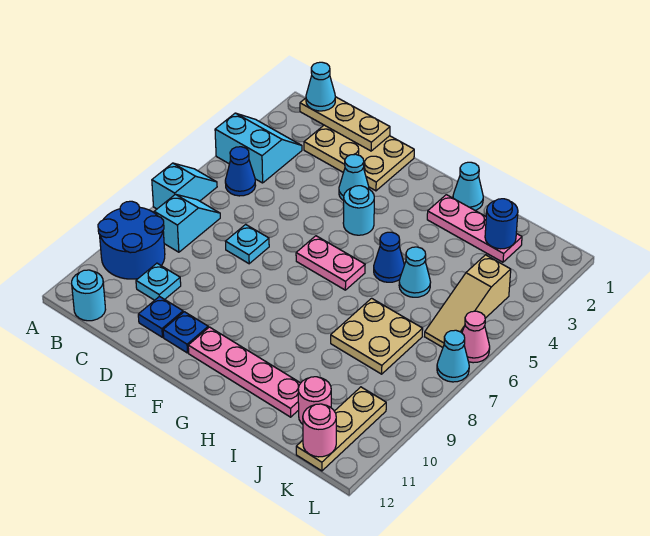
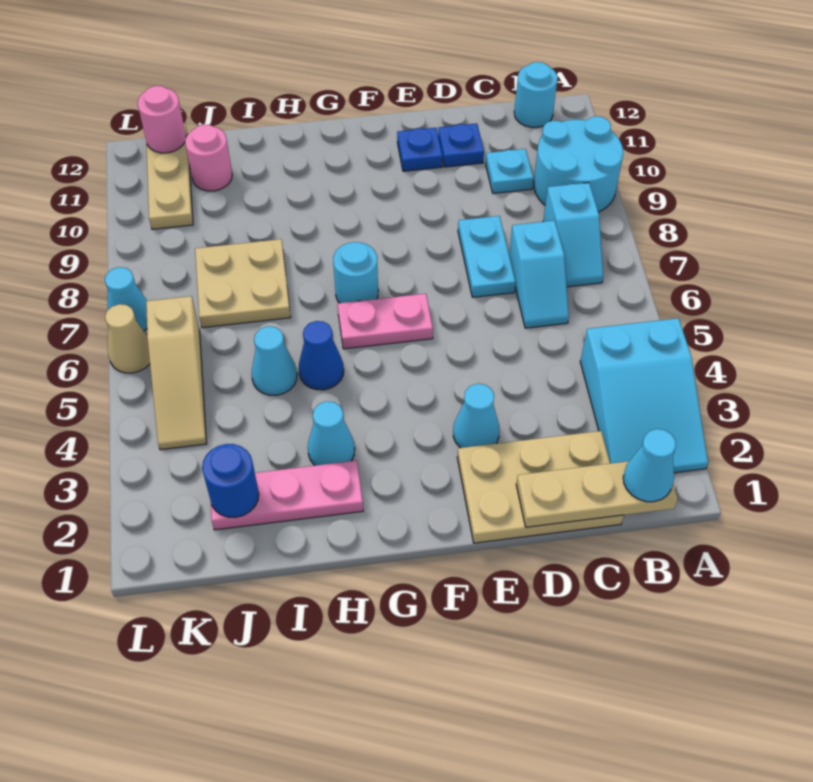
cyan slope A3:B4 level 1 top 4 -> cyan slope A2:B4 level 1 top 4
cyan slope A6:A7 level 1 top 7 -> cyan slope C6:C7 level 1 top 7
blue round brick A9:B10 level 1 -> cyan round brick A9:B10 level 1
blue cone B5 level 1 -> none
cyan plate D7 level 1 -> cyan plate D7:D8 level 1
cyan round brick F4 level 1 -> cyan round brick G7 level 1
pink plate F11:I11 level 1 -> none
cyan cone H1 level 1 -> cyan cone H3 level 1
tan slope K4:K6 level 1 top 4 -> tan slope K4:K6 level 1 top 6
pink cone L6 level 1 -> tan cone L6 level 1

